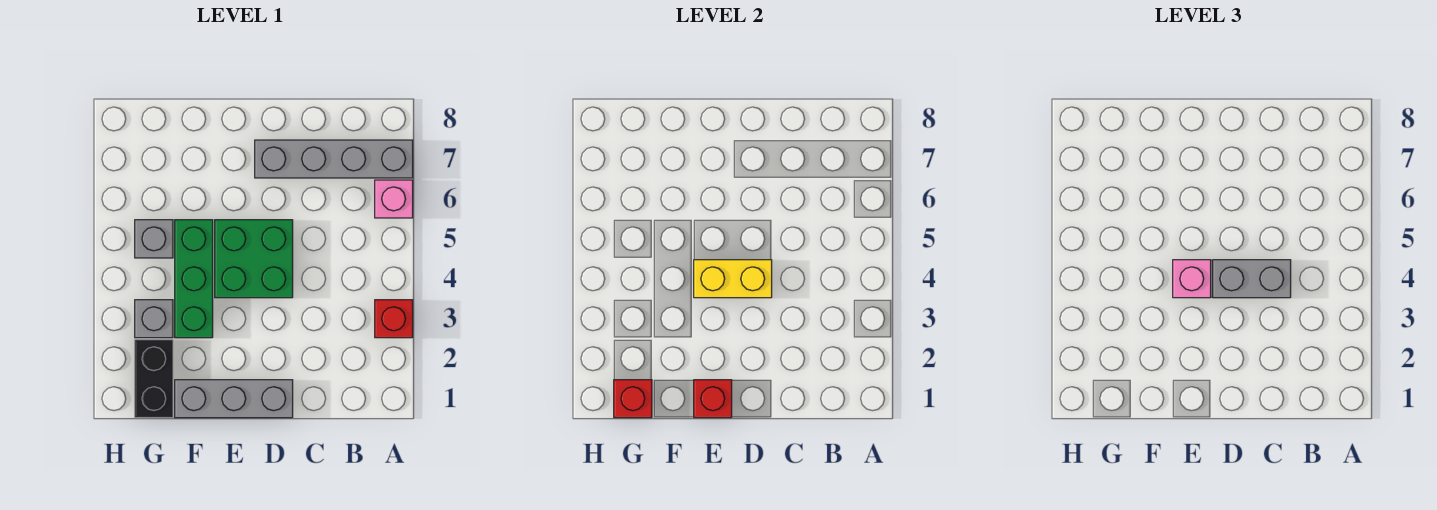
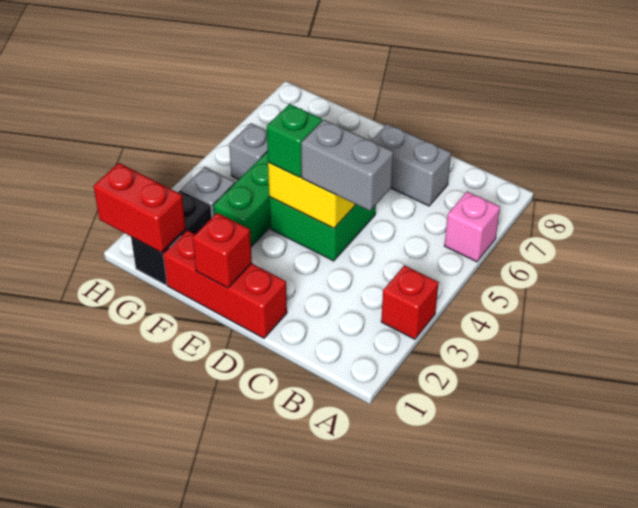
grey brick A7:D7 level 1 -> grey brick C7:D7 level 1
grey brick D1:F1 level 1 -> red brick D1:F1 level 1
pink brick E4 level 3 -> green brick E4 level 3
red brick G1 level 2 -> red brick G1:H1 level 2

